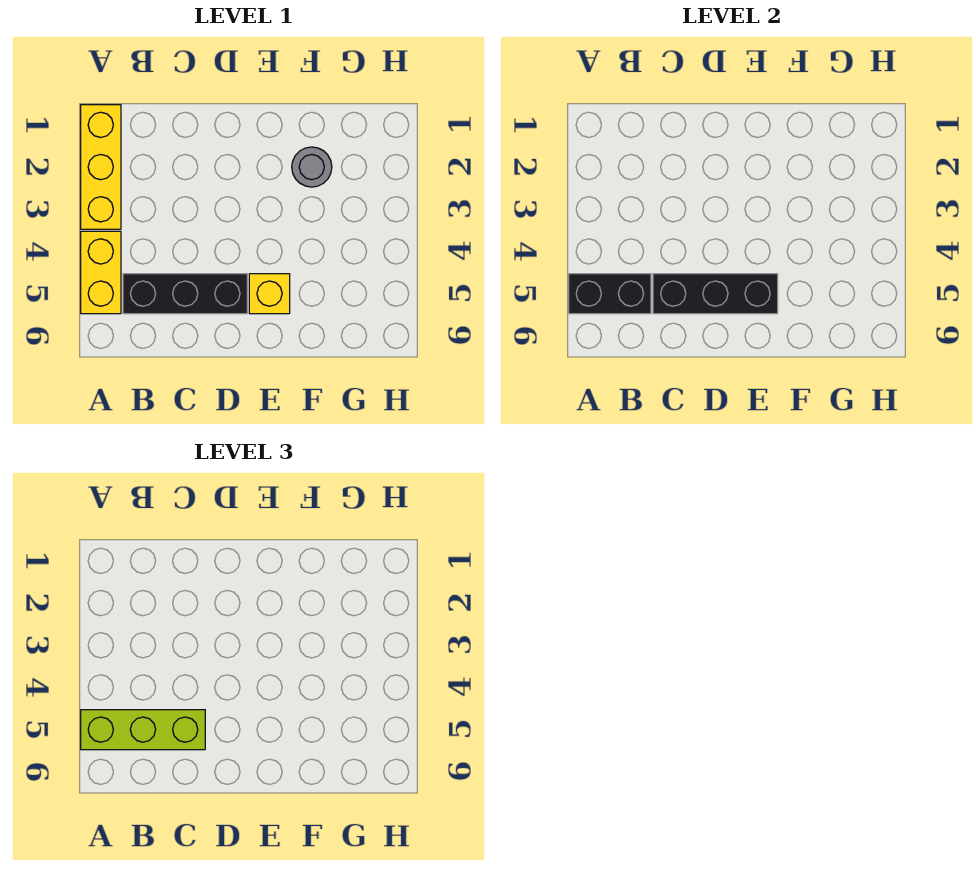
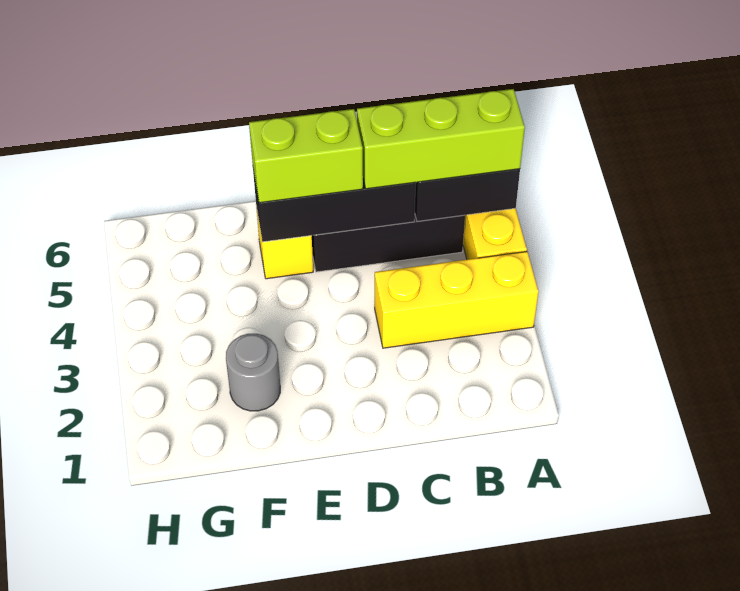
yellow brick A1:A3 level 1 -> yellow brick A3:C3 level 1
none -> lime brick D5:E5 level 3

